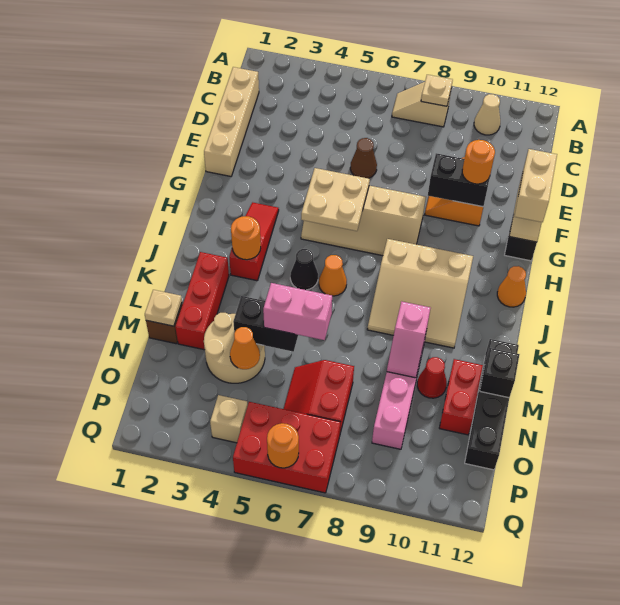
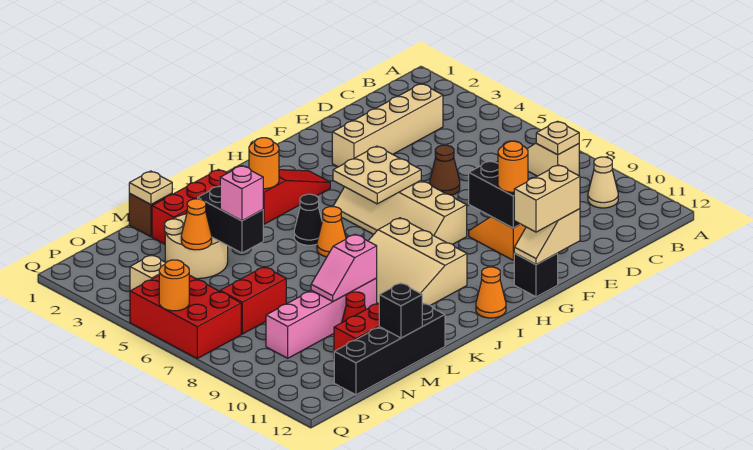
tan brick C1:F1 level 1 -> tan brick C3:F3 level 1
pink brick M5:M6 level 3 -> pink brick M5 level 3

